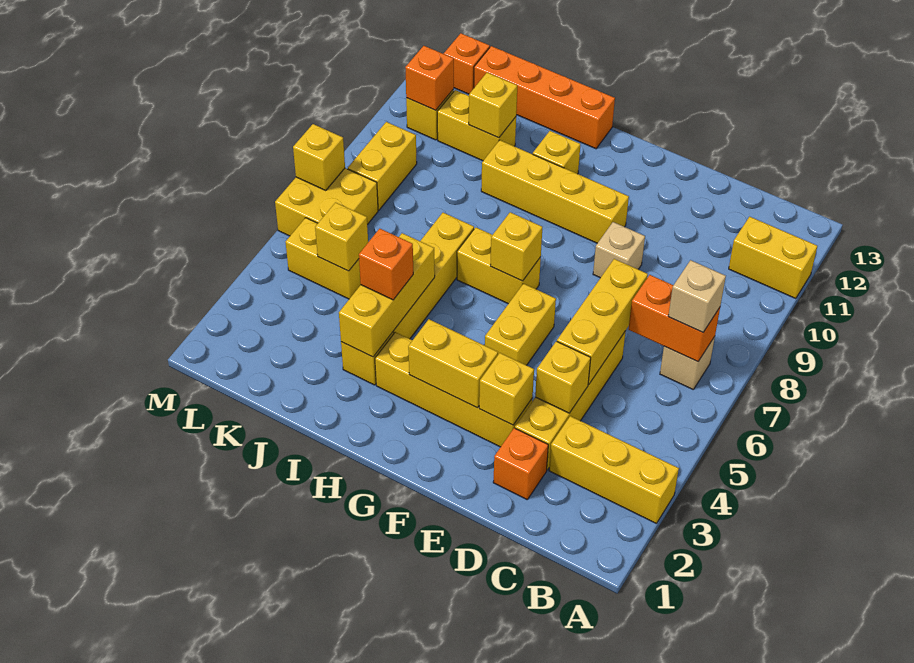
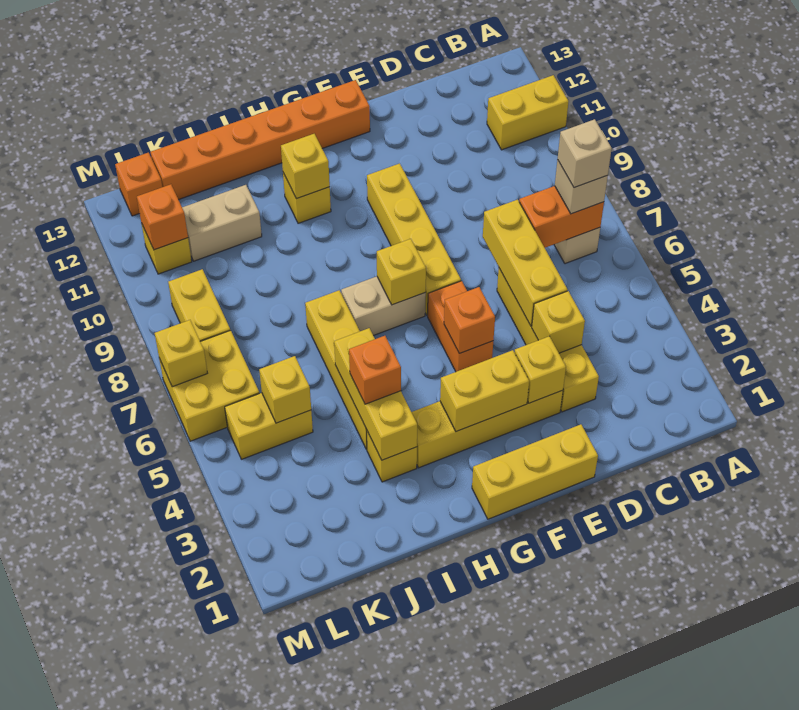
yellow brick A3:C3 level 1 -> yellow brick E1:G1 level 1
orange brick D2 level 1 -> orange brick F5 level 2
tan brick E9 level 1 -> tan brick B7 level 4
yellow brick F5:F6 level 1 -> orange brick F5:F6 level 1
yellow brick F10:I10 level 1 -> yellow brick F7:F10 level 1
yellow brick G7:H7 level 1 -> tan brick G7:H7 level 1
orange brick H13:K13 level 1 -> orange brick F13:K13 level 1
yellow brick J11:K11 level 1 -> tan brick J11:K11 level 1
yellow brick J11 level 2 -> yellow brick H11 level 2

